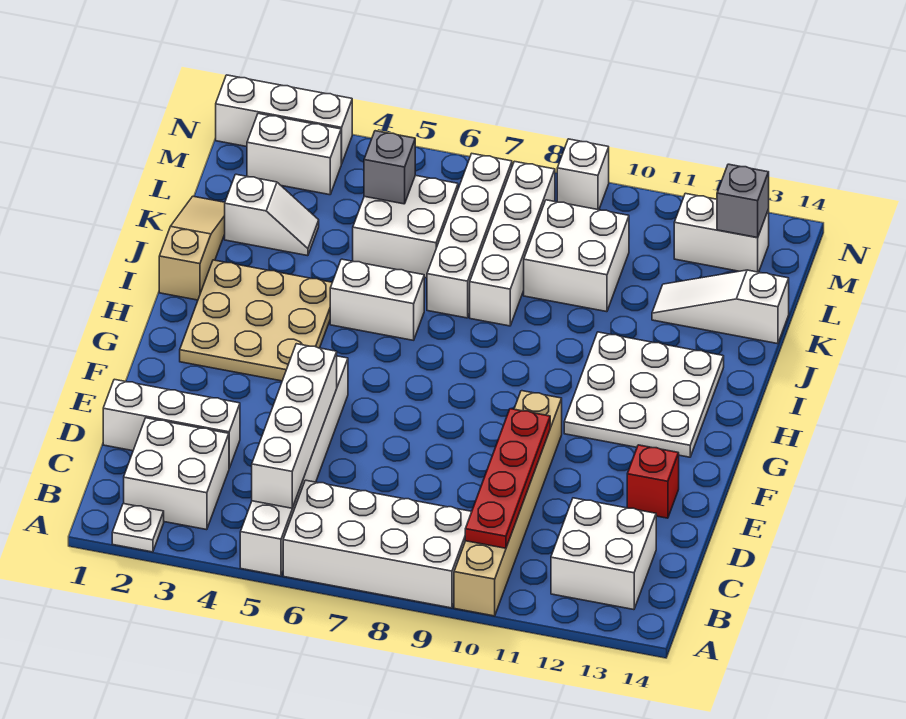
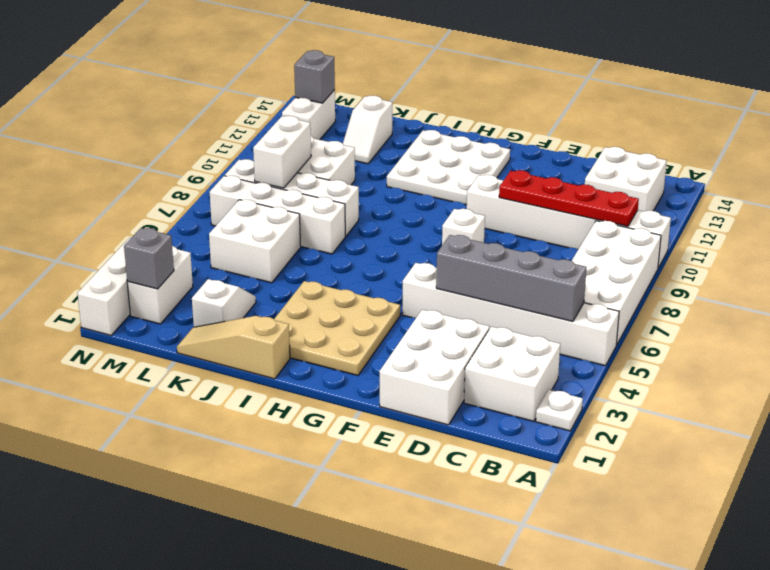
tan brick A10:F10 level 1 -> white brick A10:F10 level 1
white brick B5:E5 level 2 -> grey brick B5:E5 level 2
white brick D1:D3 level 1 -> white brick D1:E3 level 1
red brick E13 level 1 -> none
white brick I5:I6 level 1 -> white brick L8:L9 level 2
white slope K12:K14 level 1 top 14 -> white slope K12:K13 level 1 top 13
grey brick L5 level 2 -> grey brick M2 level 2
white brick N9 level 1 -> white brick F8 level 1

